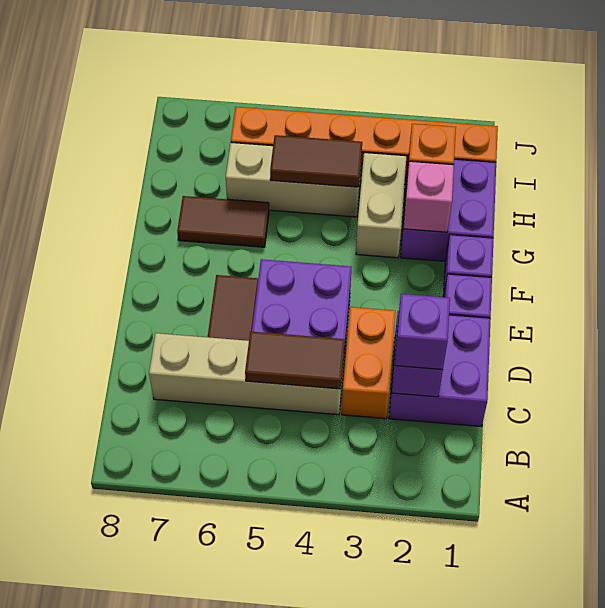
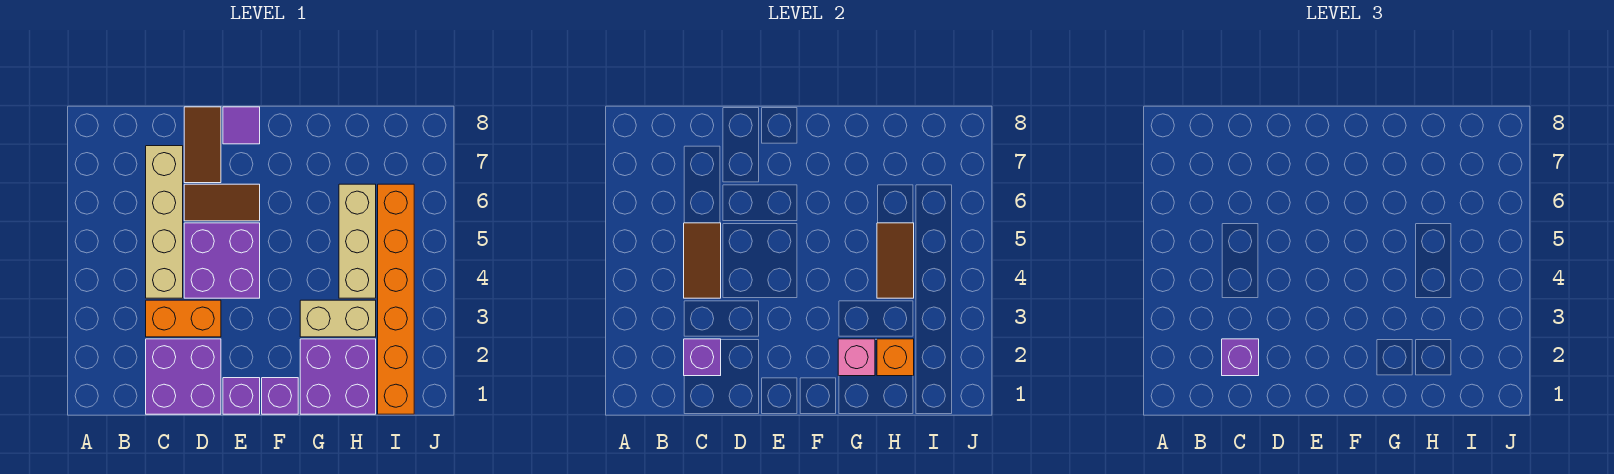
none -> purple tile E8 level 1
brown tile G6:G7 level 1 -> brown tile D7:D8 level 1

